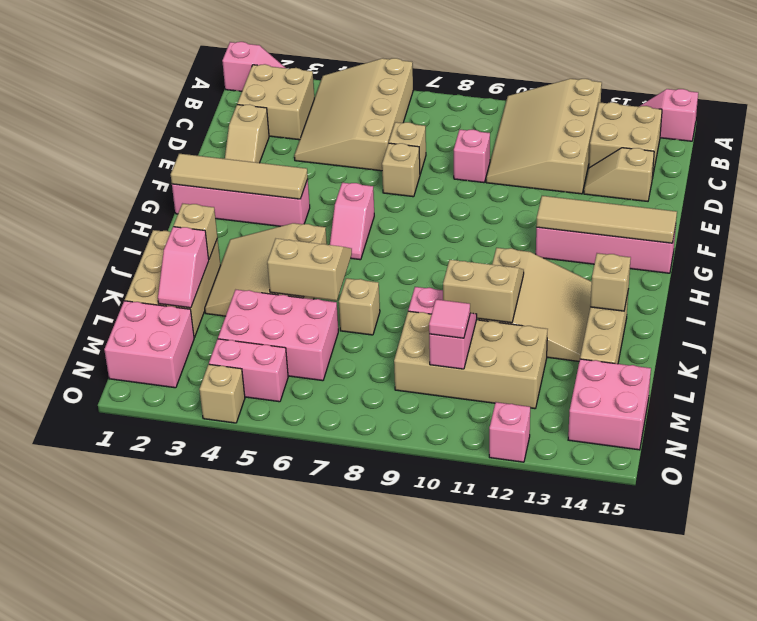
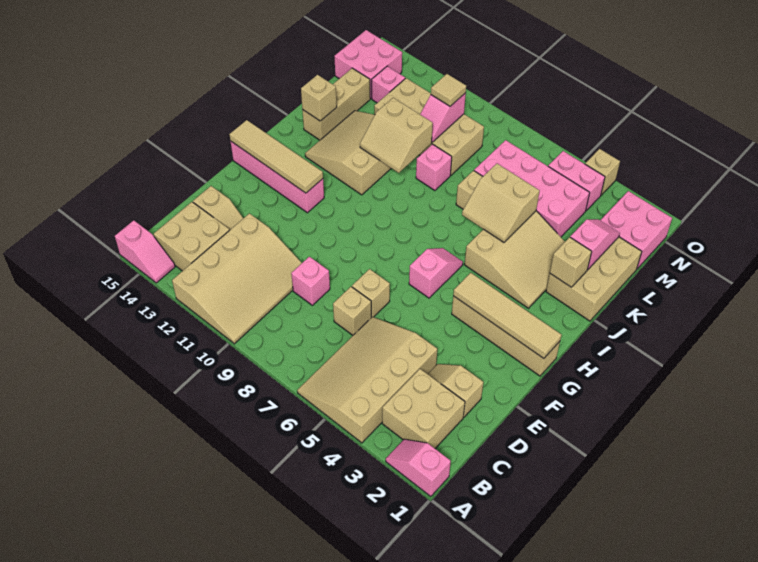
tan slope A4:D6 level 1 top 6 -> tan slope A4:D6 level 1 top 4
tan slope D2:E2 level 1 top D -> tan slope D2:D3 level 1 top 2
pink brick G1:G4 level 1 -> tan brick G1:G4 level 1
pink brick L4:M6 level 1 -> pink brick L4:M7 level 1
pink tile M10 level 3 -> tan tile M10 level 3
pink brick O12 level 1 -> pink brick M13 level 1

